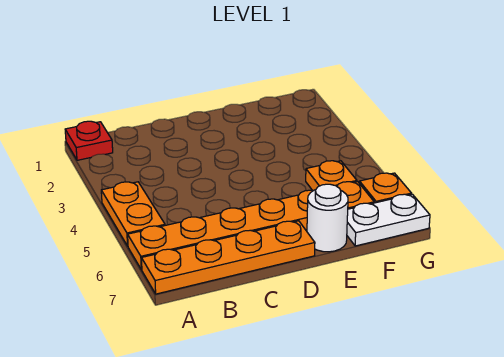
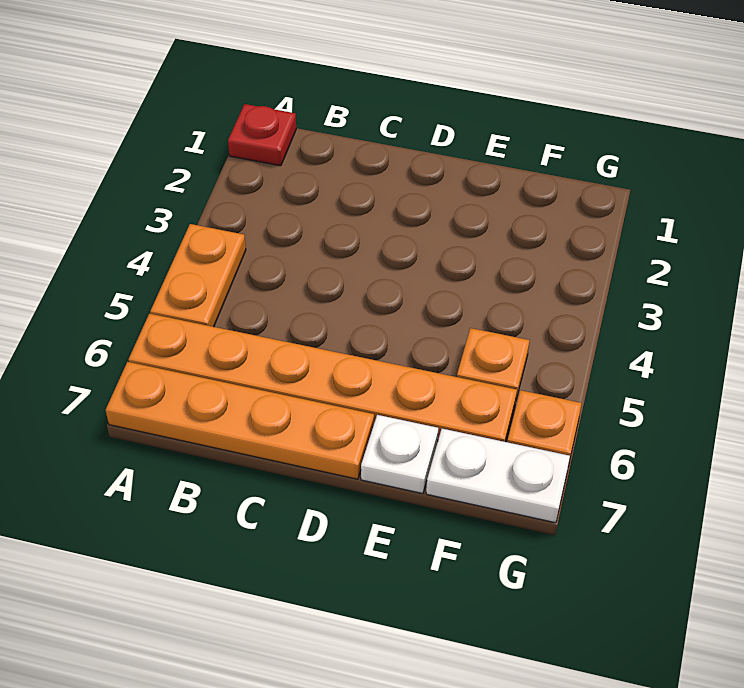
white round brick E7 level 1 -> white plate E7 level 1

